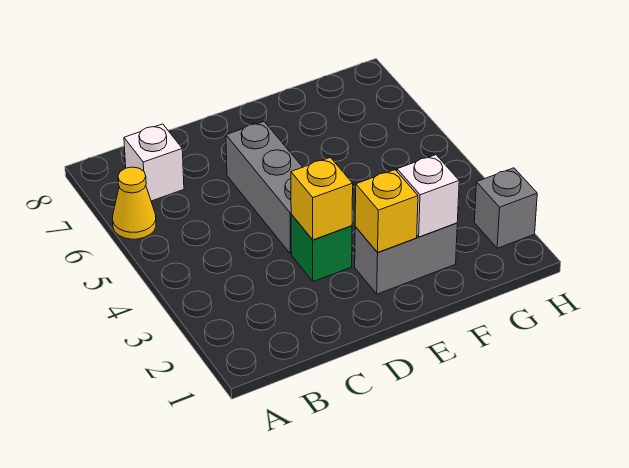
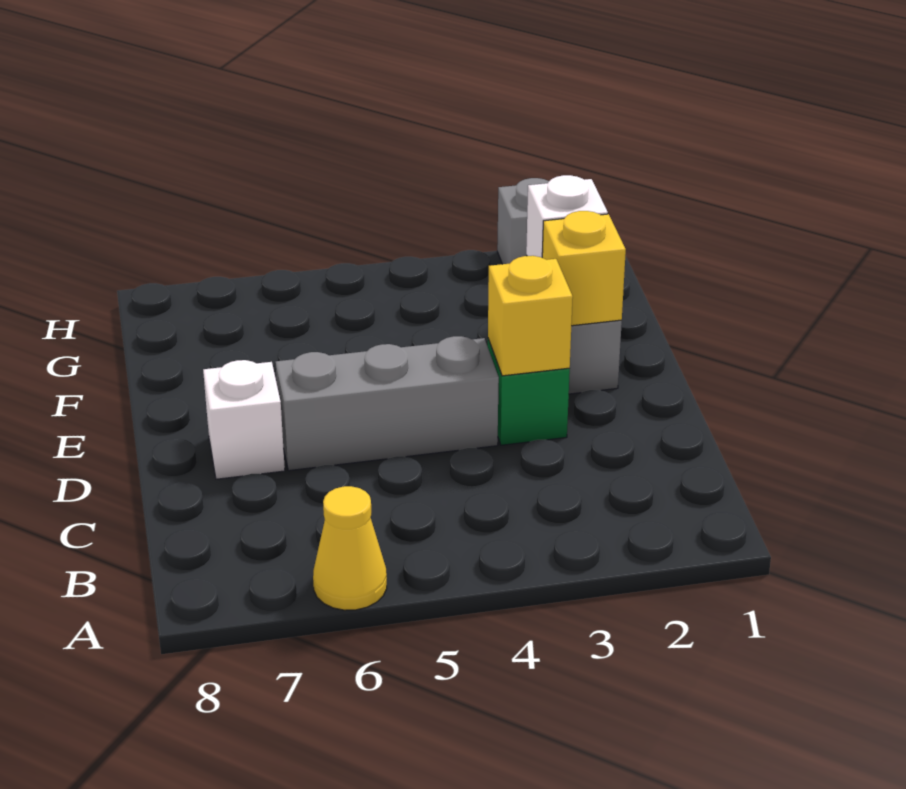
white brick B7 level 1 -> white brick D7 level 1

